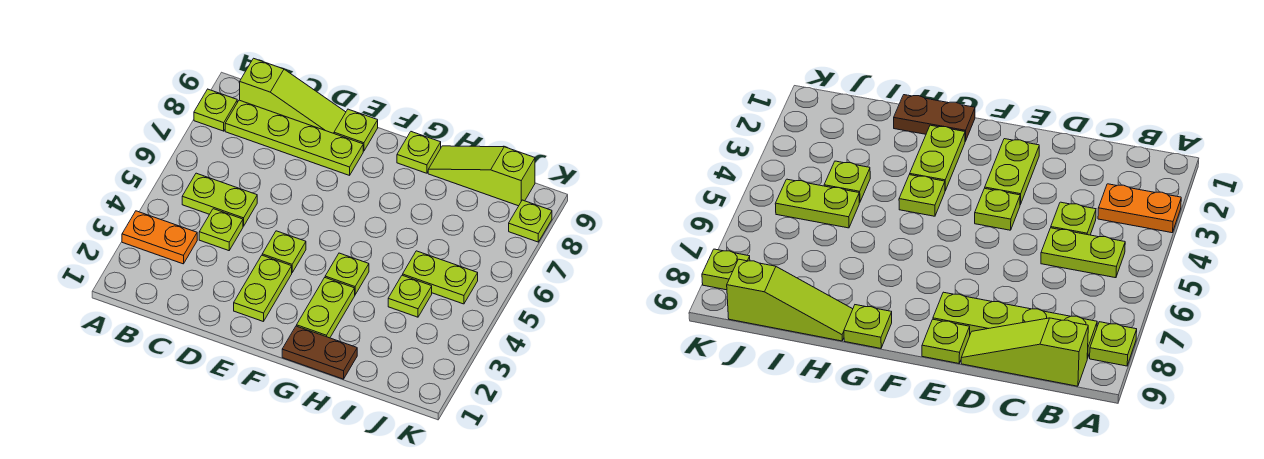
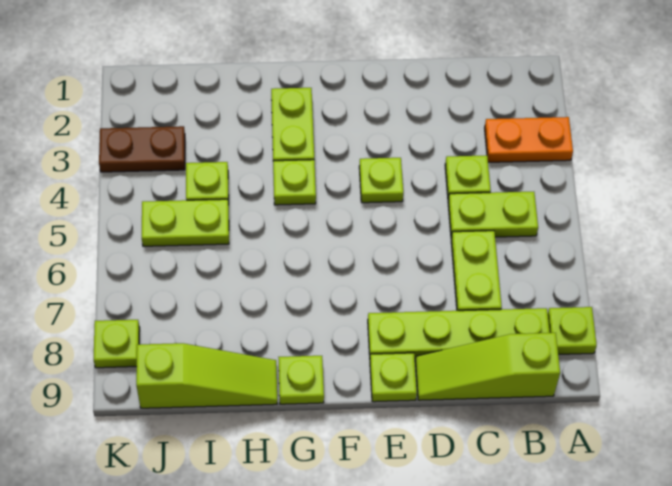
lime plate E2:E3 level 1 -> lime plate C6:C7 level 1
brown plate G1:H1 level 1 -> brown plate J3:K3 level 1

